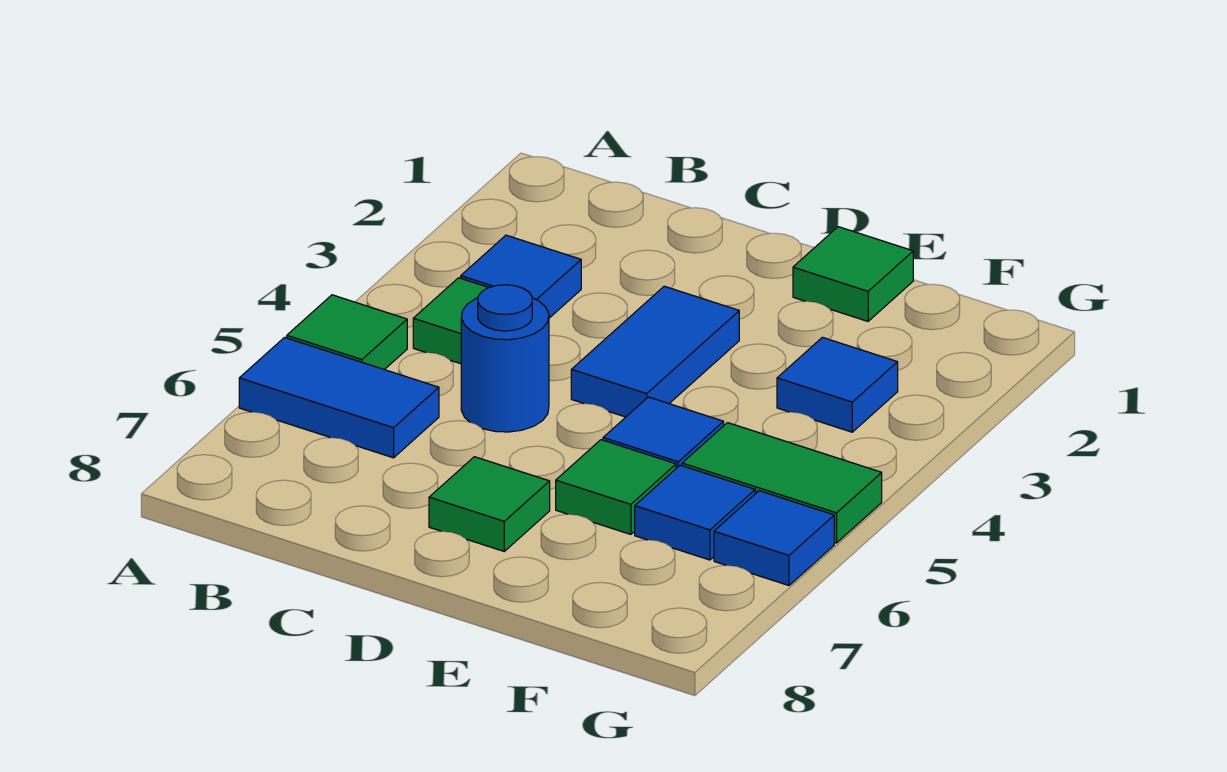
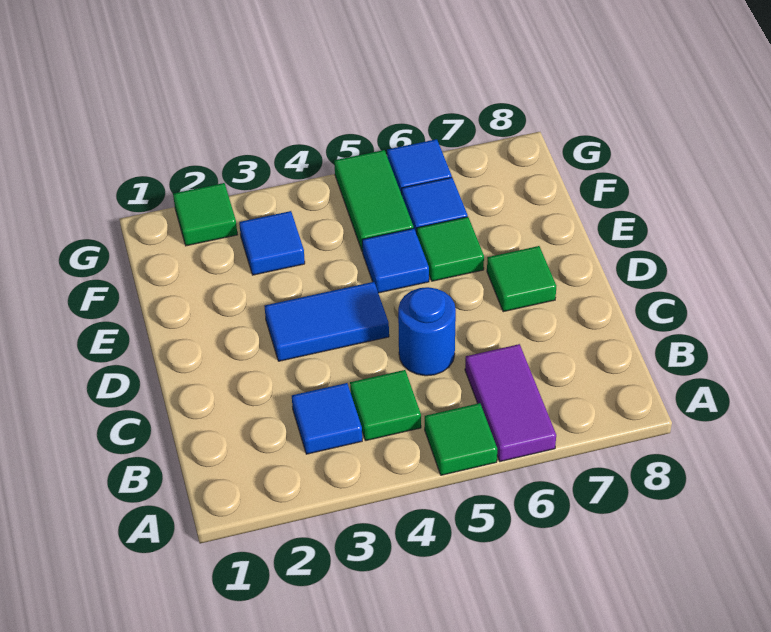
blue tile A6:B6 level 1 -> purple tile A6:B6 level 1
green tile E1 level 1 -> green tile G2 level 1

